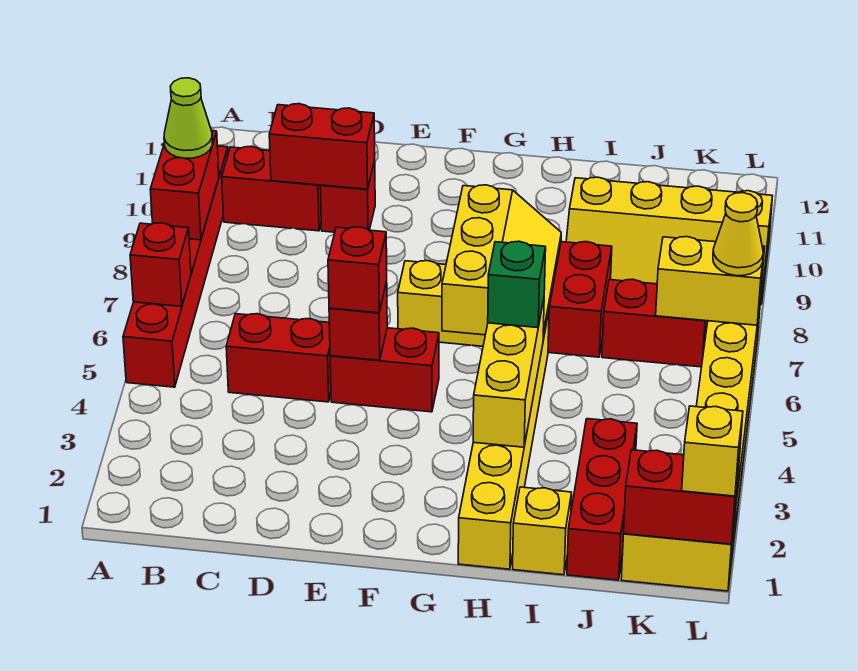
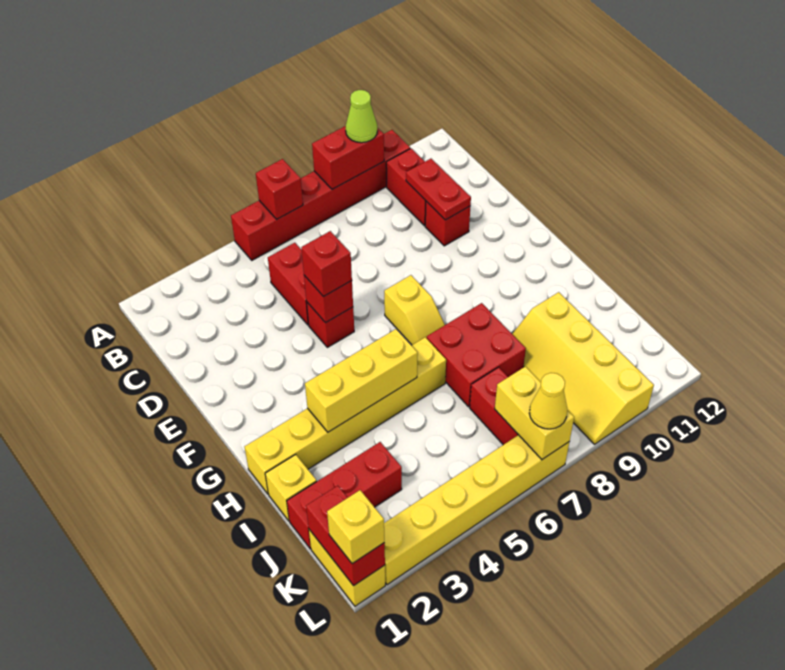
red brick C10:D10 level 2 -> red plate C10:D10 level 2
red brick E5:F5 level 1 -> red brick E5 level 1
yellow slope G6:H8 level 2 top G -> none
green brick H5 level 3 -> none

